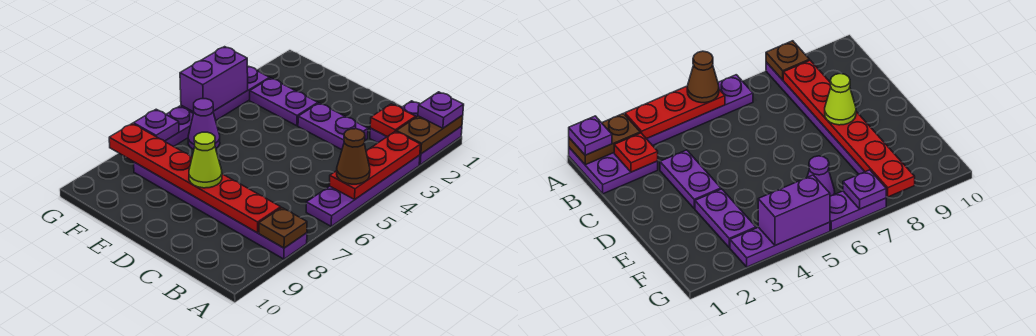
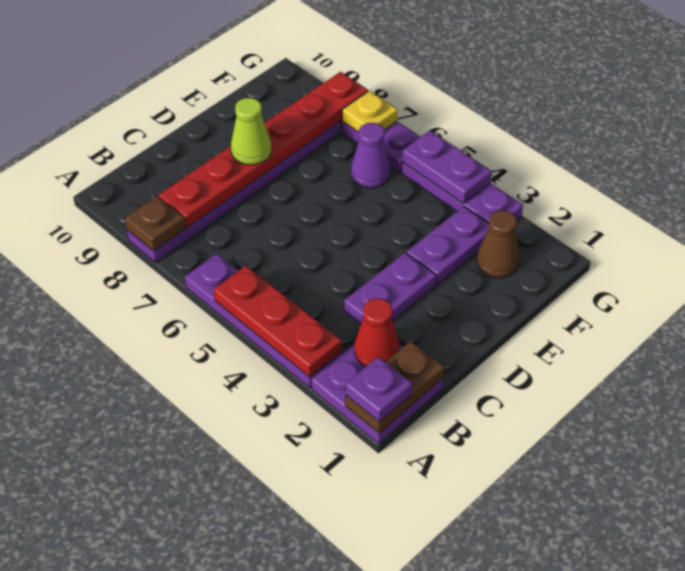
brown plate A1:A2 level 2 -> brown plate A1:B1 level 2
brown cone A5 level 3 -> brown cone F2 level 1
red plate B2 level 2 -> red cone B2 level 2
purple brick G4:G5 level 2 -> purple plate G4:G5 level 2
purple plate G7 level 2 -> yellow plate G7 level 2

